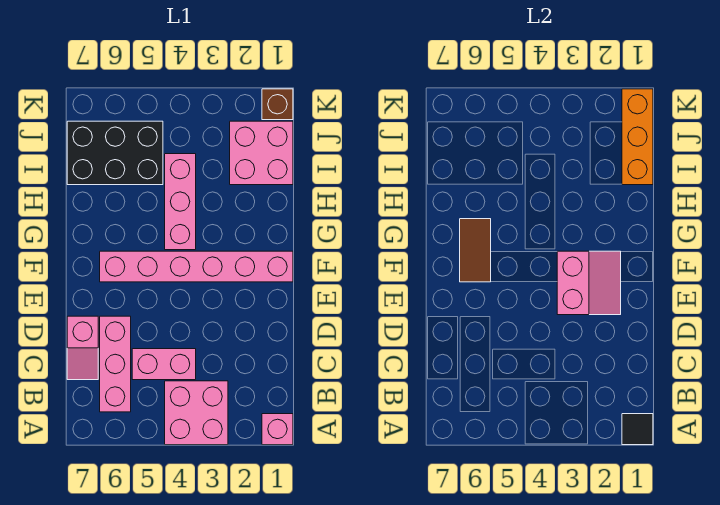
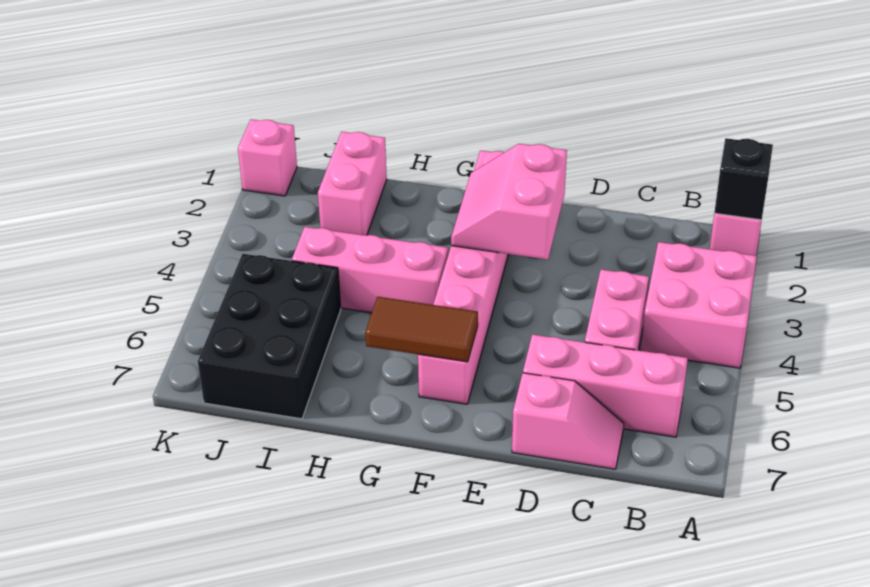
black tile A1 level 2 -> black brick A1 level 2
pink slope E2:F3 level 2 top 3 -> pink slope E2:F3 level 2 top E
pink brick I1:J2 level 1 -> pink brick I1:I2 level 1
orange brick I1:K1 level 2 -> none
brown brick K1 level 1 -> pink brick K1 level 1

